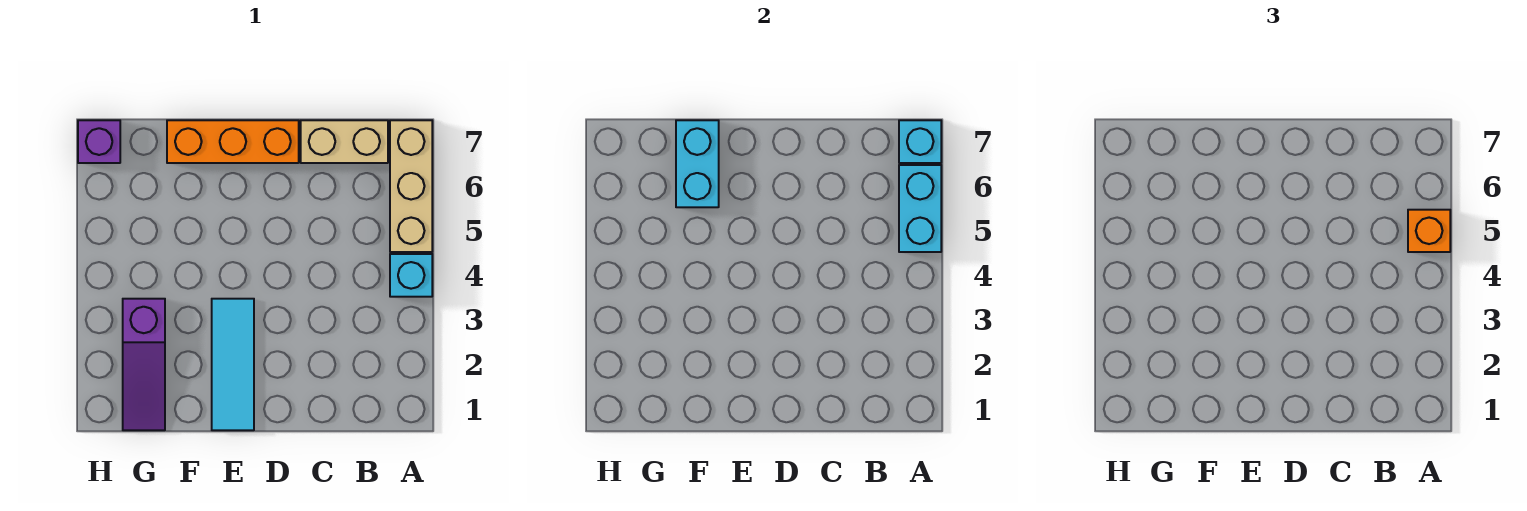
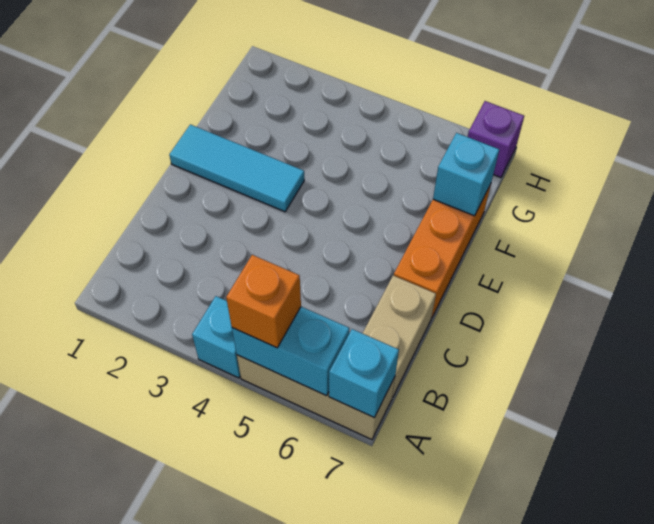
cyan brick F6:F7 level 2 -> cyan brick F7 level 2
purple slope G1:G3 level 1 top 3 -> none

